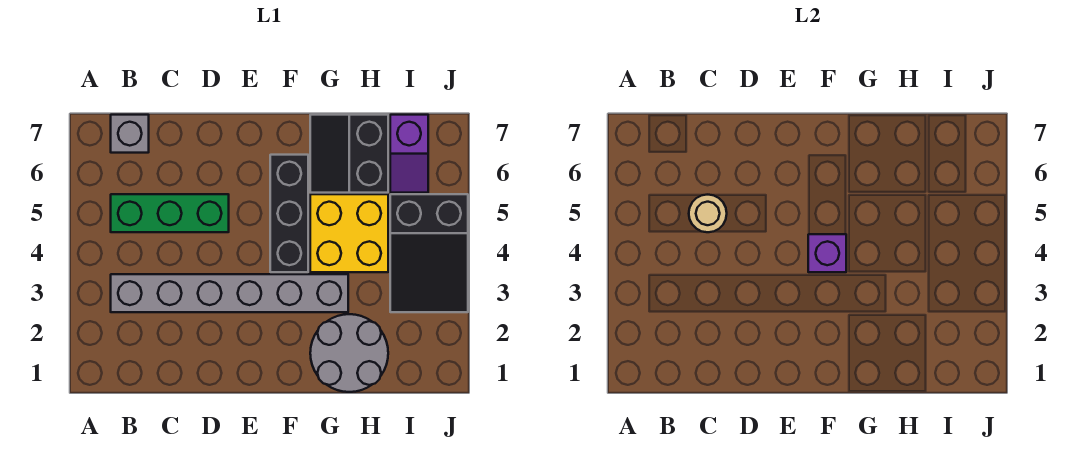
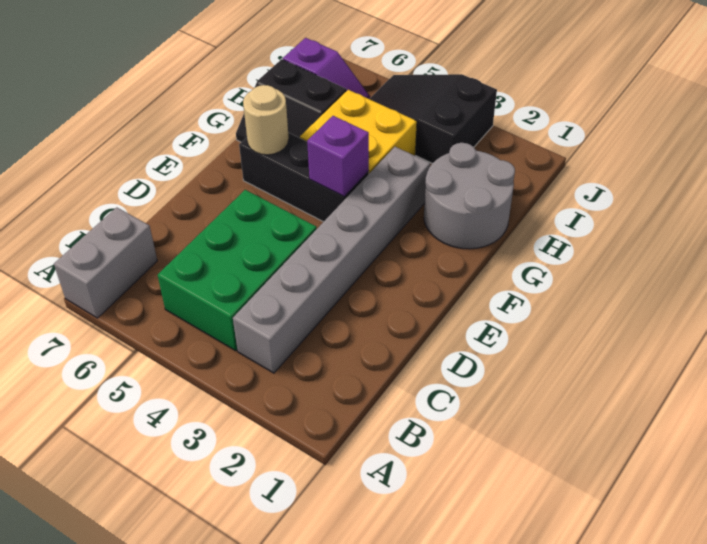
green brick B5:D5 level 1 -> green brick B4:D5 level 1
grey brick B7 level 1 -> grey brick A7:B7 level 1
tan round brick C5 level 2 -> tan round brick F6 level 2
black slope I3:J5 level 1 top 5 -> black slope I3:J5 level 1 top 3

